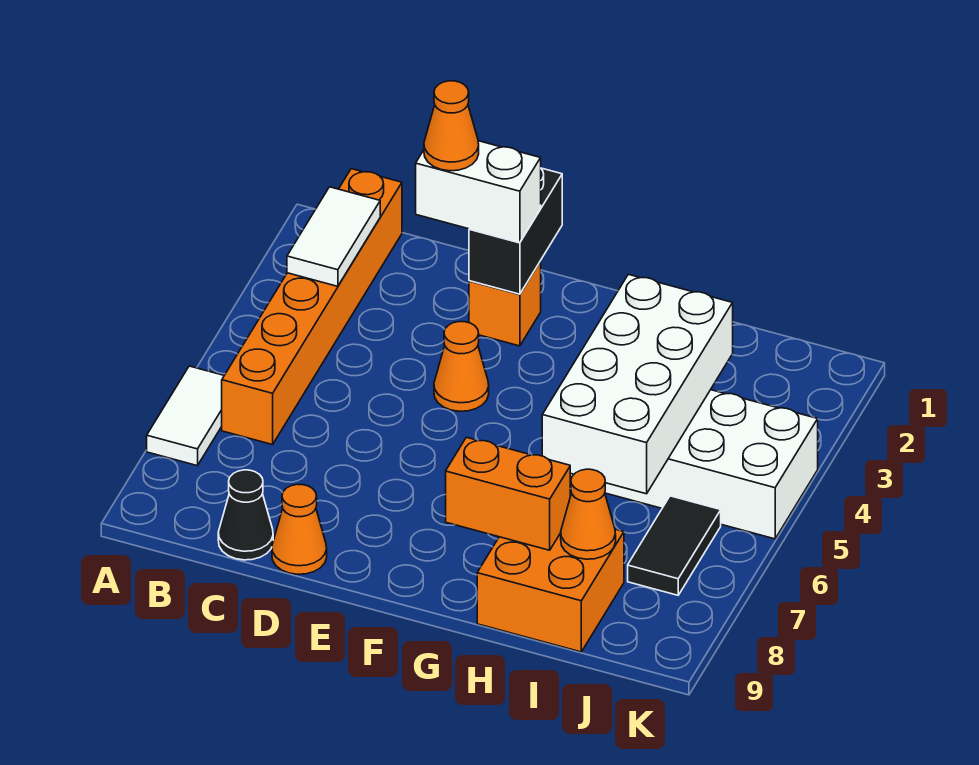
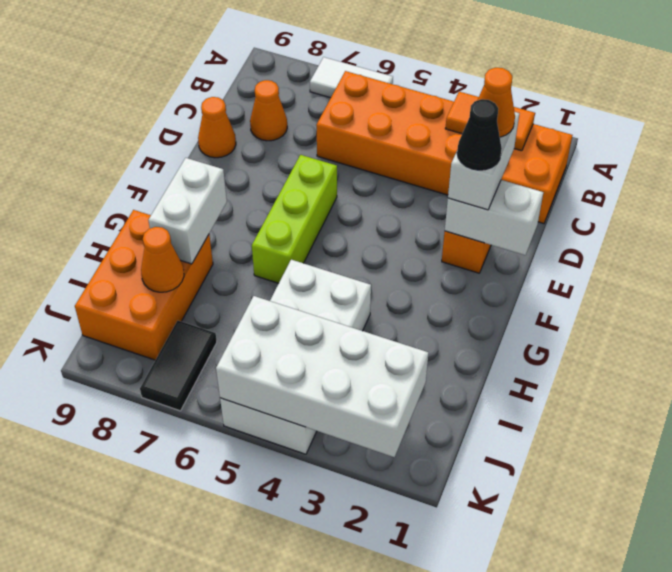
orange brick B1:B6 level 1 -> orange brick B1:C6 level 1
white tile B2:B3 level 2 -> orange tile B2:B3 level 2
black cone C9 level 1 -> black cone E2 level 4
black brick E1:E2 level 2 -> white brick E1:E2 level 2
orange cone E4 level 1 -> orange cone C8 level 1
none -> lime brick E6:G6 level 1
orange brick G8:H8 level 2 -> white brick G8:H8 level 2
white brick H3:I6 level 2 -> white brick J2:K5 level 2
orange brick H8:I9 level 1 -> orange brick H8:J9 level 1
black tile J6:J7 level 1 -> black tile J7:K7 level 1

